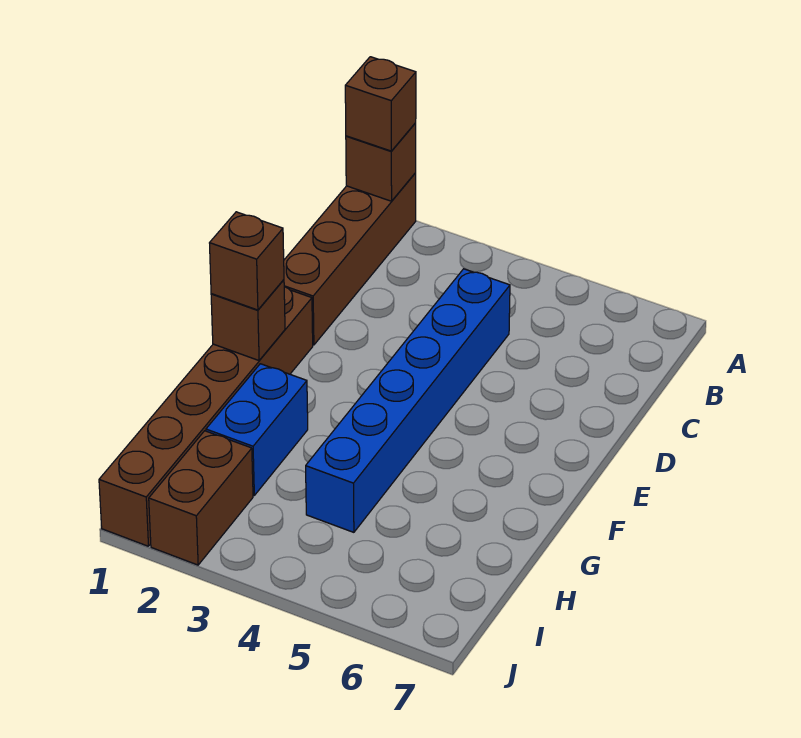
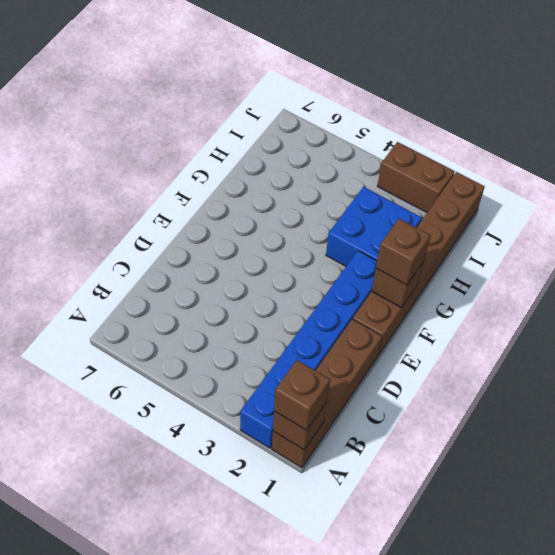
blue brick C4:H4 level 1 -> blue brick A2:F2 level 1
blue brick G2:H2 level 1 -> blue brick G2:H3 level 1
brown brick I2:J2 level 1 -> brown brick J2:J3 level 1

